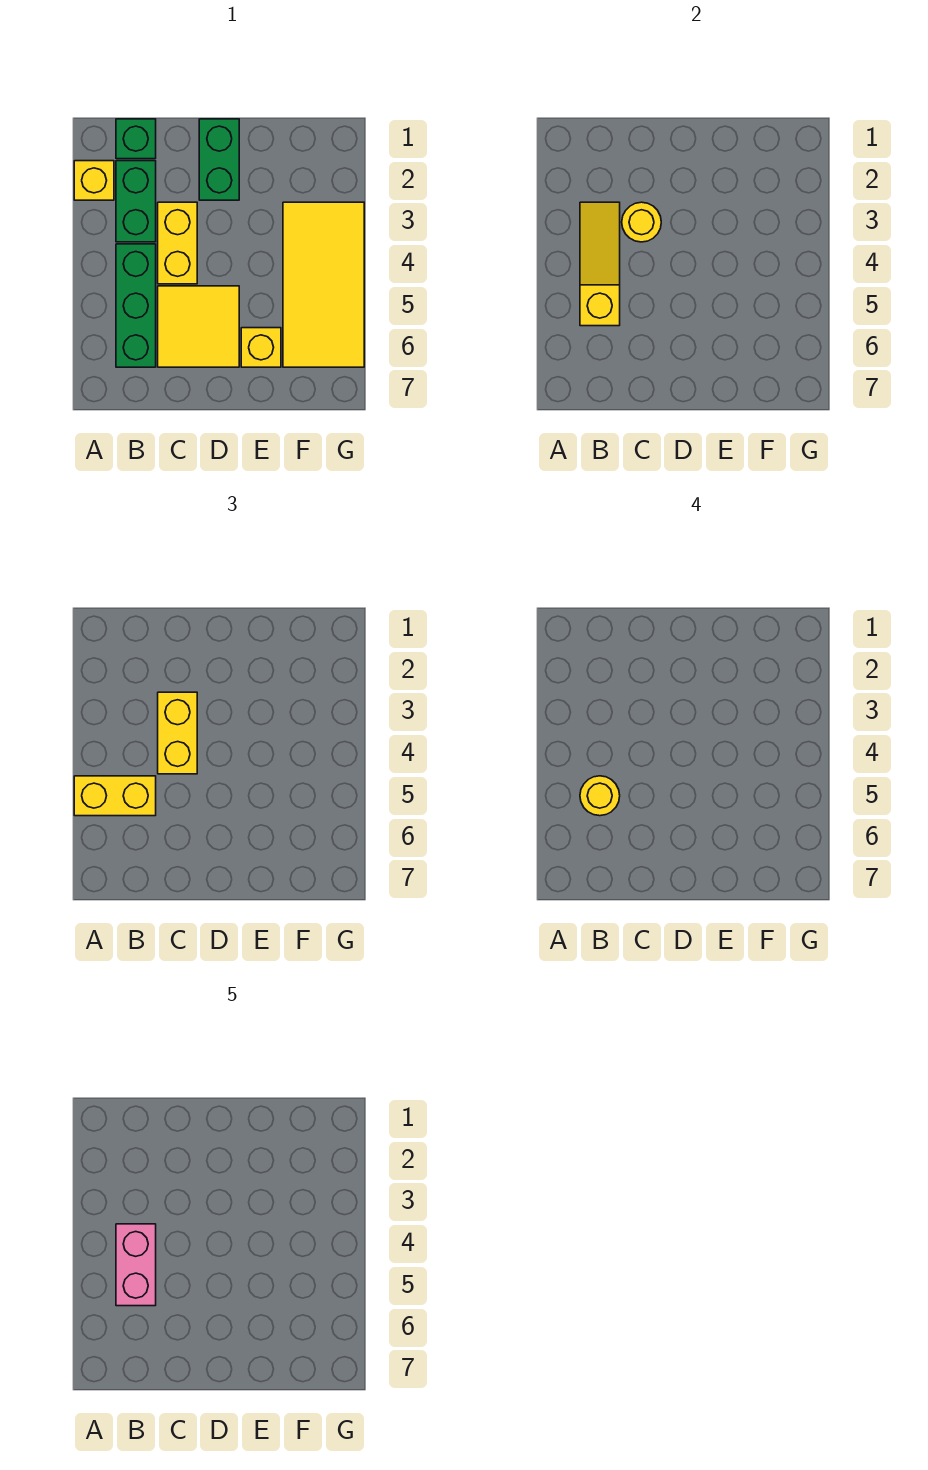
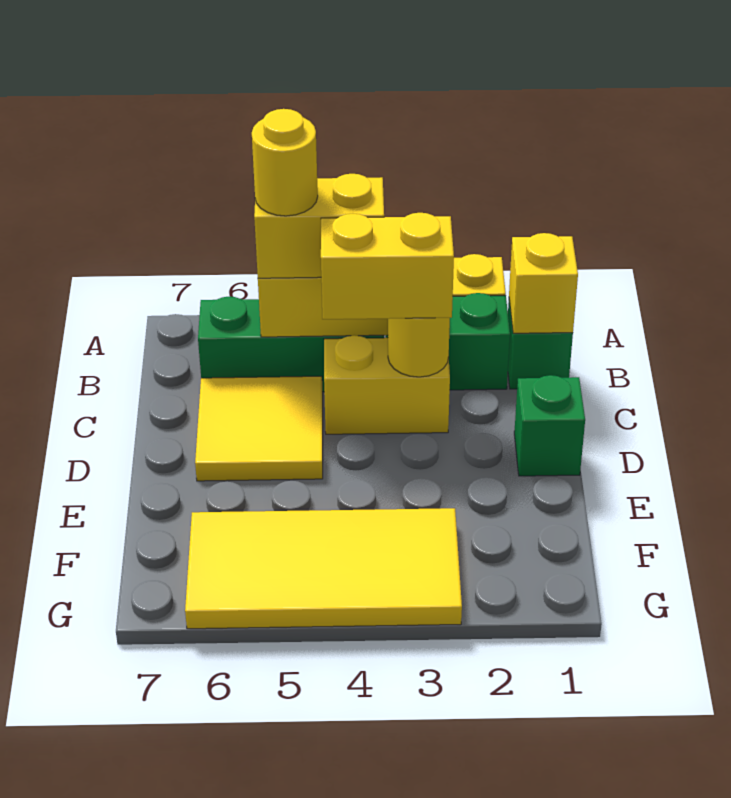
yellow brick A5:B5 level 3 -> yellow brick B4:B5 level 3
pink brick B4:B5 level 5 -> none
green brick D1:D2 level 1 -> green brick D1 level 1
yellow brick E6 level 1 -> yellow brick B1 level 2

